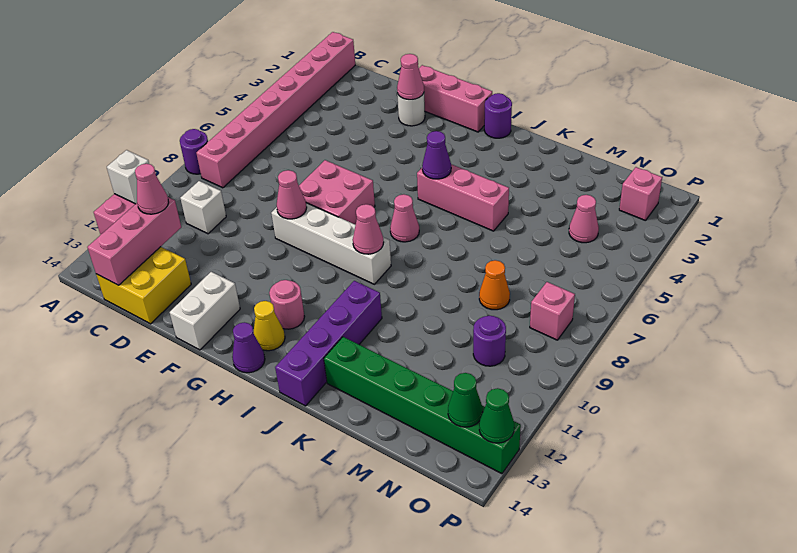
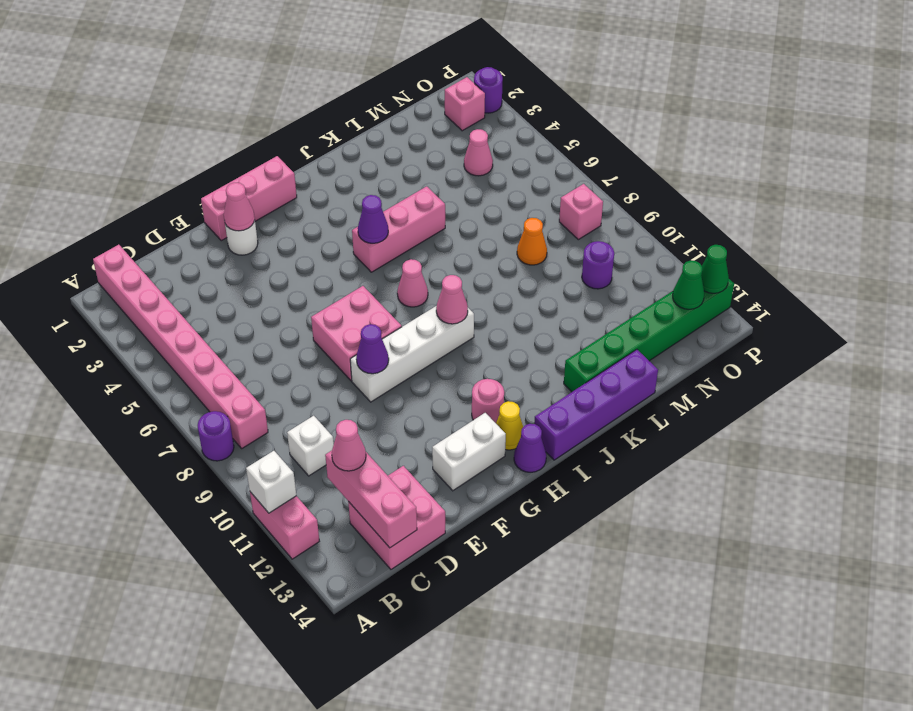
yellow brick C13:D14 level 1 -> pink brick C13:D14 level 1
pink cone F9 level 2 -> purple cone F9 level 2
white brick F13:F14 level 1 -> white brick F13:G13 level 1
purple round brick I1 level 1 -> purple round brick P2 level 1
purple brick J11:J14 level 1 -> purple brick I14:L14 level 1

